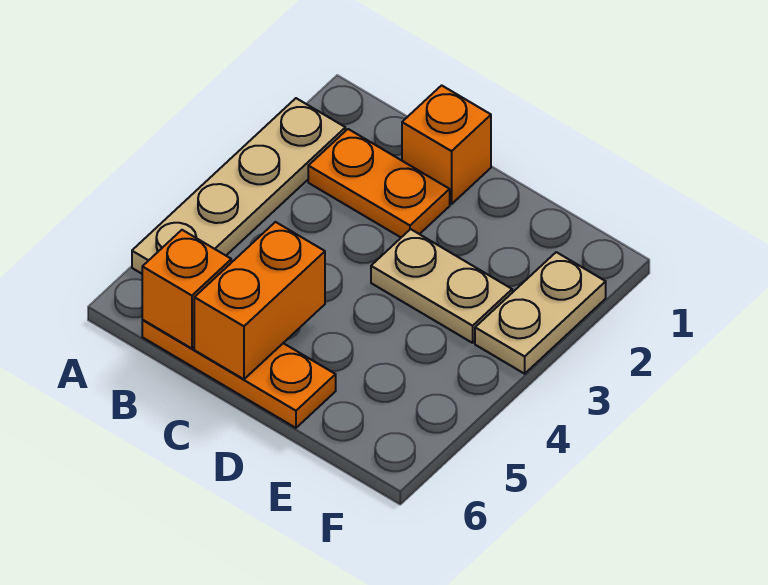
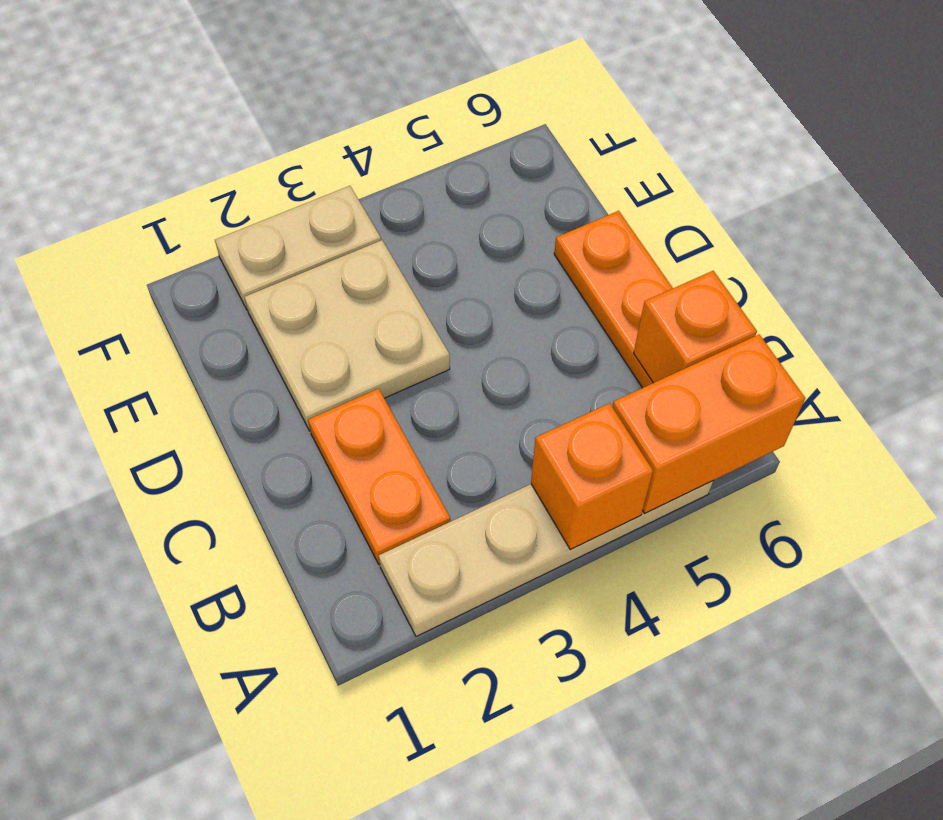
orange brick C1 level 1 -> orange brick A4 level 2
orange brick C5:C6 level 2 -> orange brick A5:A6 level 2
tan plate D3:E3 level 1 -> tan plate D2:E3 level 1

